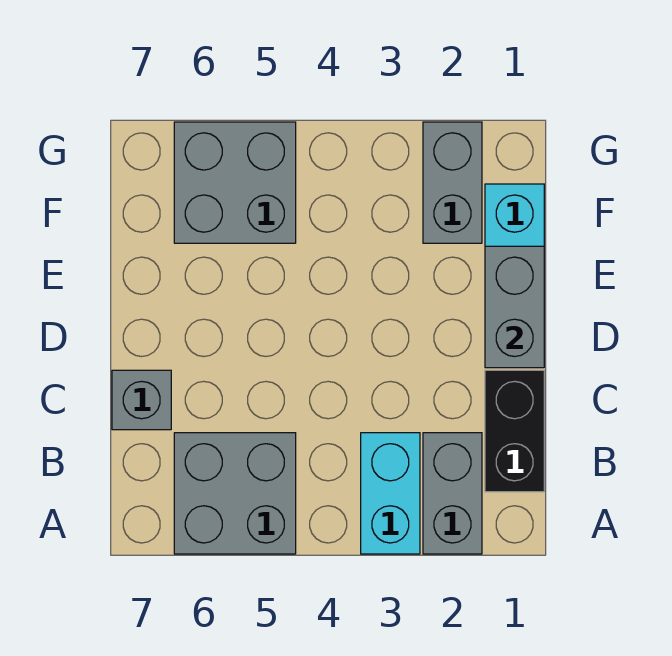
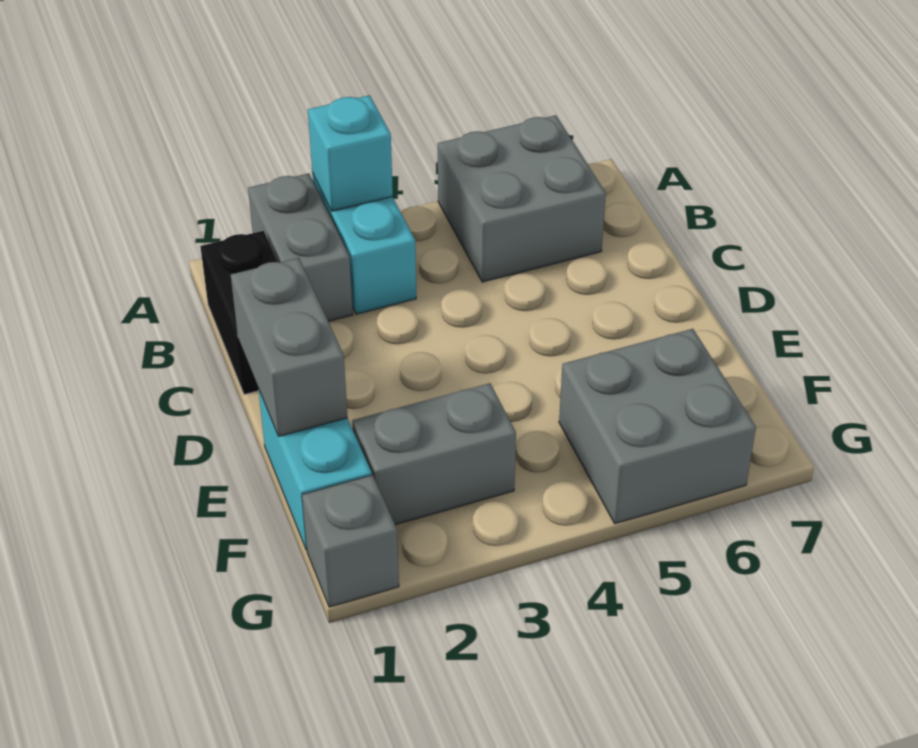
none -> cyan brick A3 level 2
grey brick C7 level 1 -> grey brick G1 level 1
grey brick F2:G2 level 1 -> grey brick F2:F3 level 1

